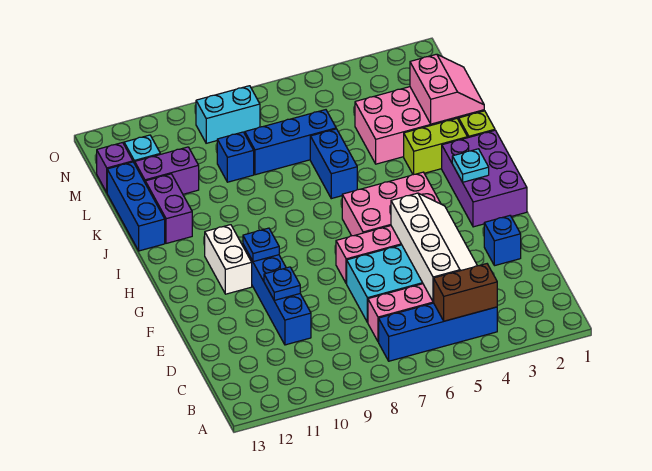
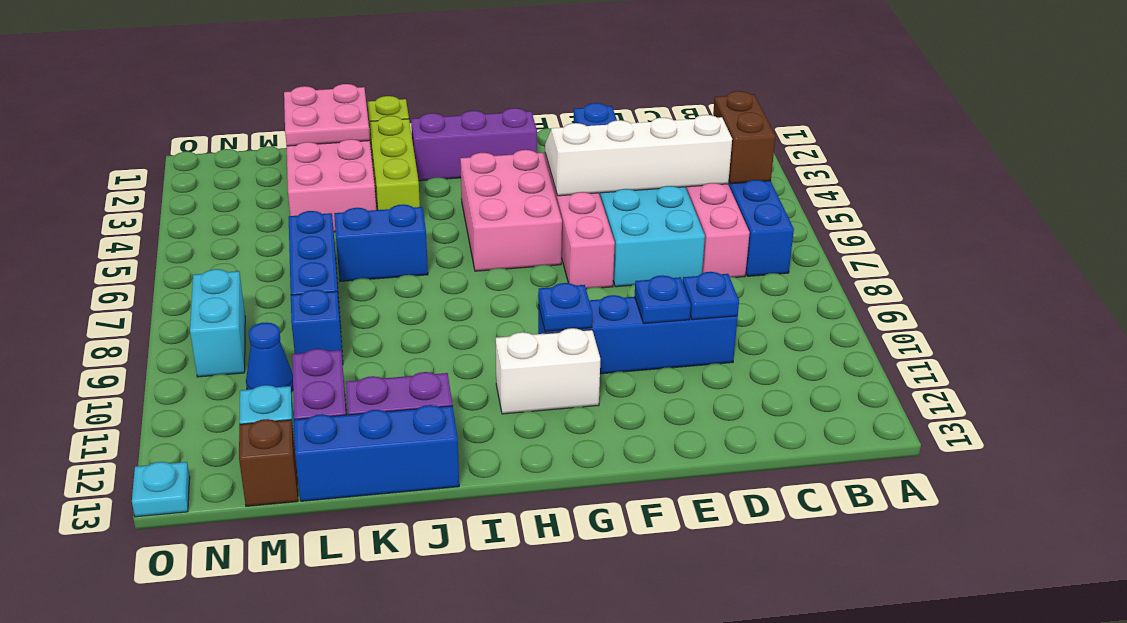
none -> blue plate D10 level 2
purple brick G1:I2 level 1 -> purple brick G2:I2 level 1
cyan plate H2 level 2 -> cyan plate O13 level 1
lime brick J2:J3 level 1 -> lime brick J2:J4 level 1
pink slope K1:L2 level 2 top 2 -> pink plate K1:L2 level 2
none -> blue cone M10 level 1
purple brick M13 level 1 -> brown brick M13 level 1

